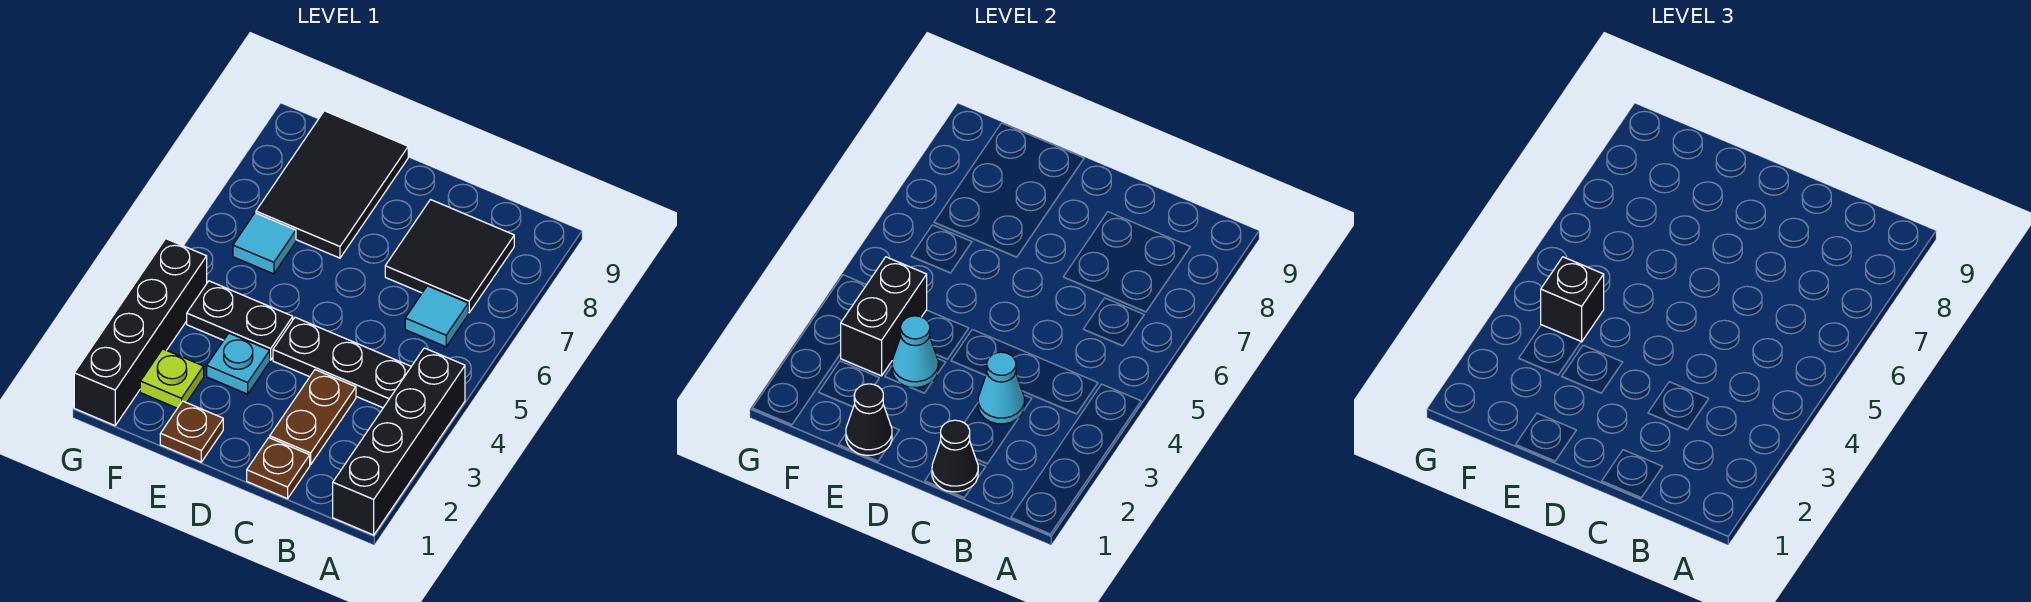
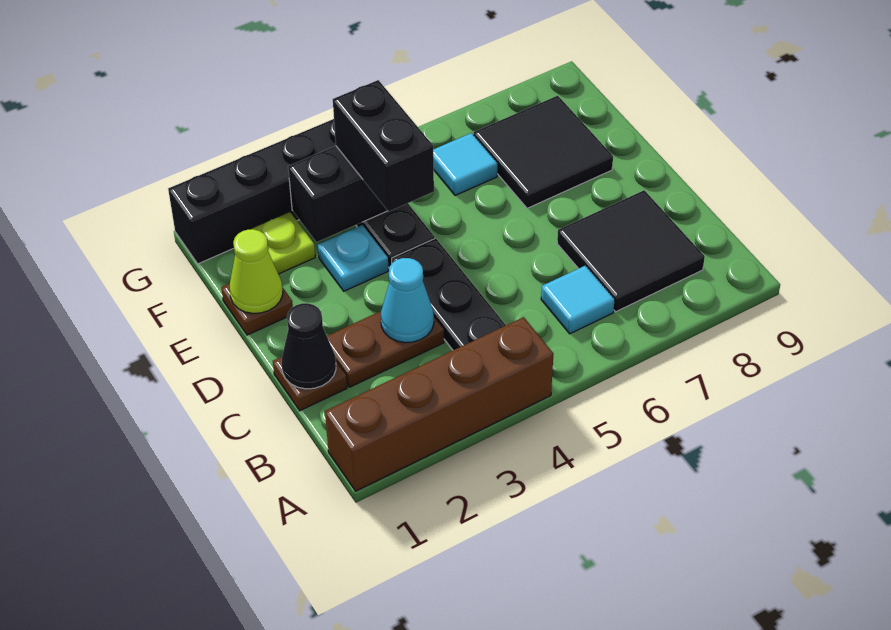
black brick A1:A4 level 1 -> brown brick A1:A4 level 1
black cone E1 level 2 -> lime cone E1 level 2
cyan cone E3 level 2 -> none
black tile E7:F9 level 1 -> black tile E7:F8 level 1
black brick F4 level 3 -> black brick E4:F4 level 3

